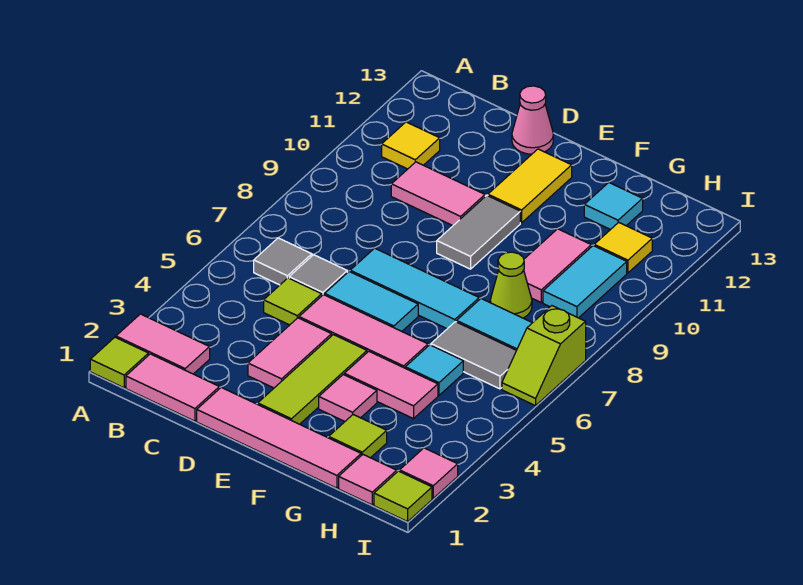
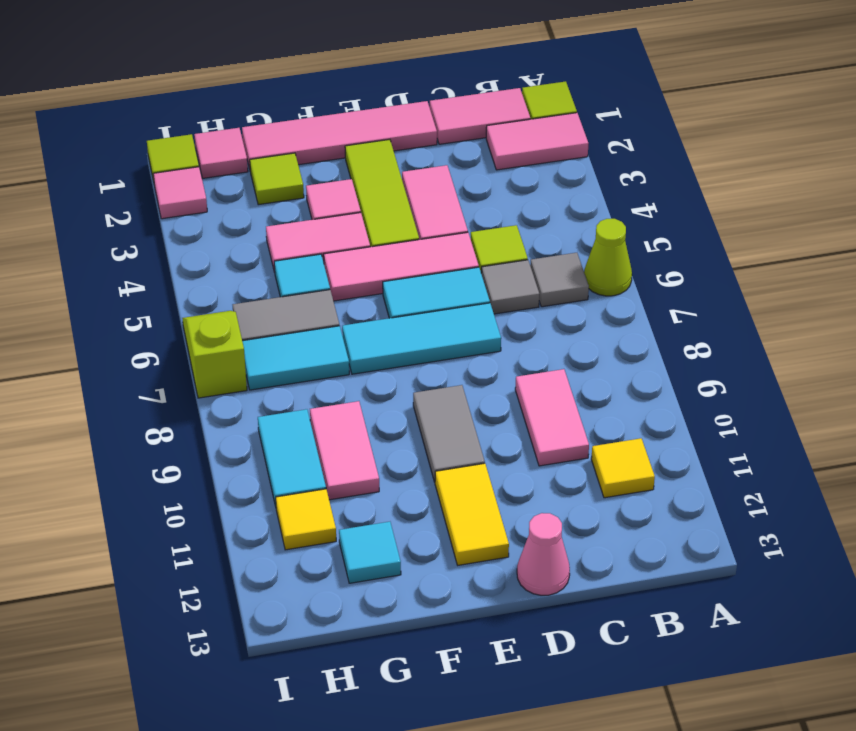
pink tile C10:D10 level 1 -> pink tile C9:C10 level 1
lime cone G8 level 1 -> lime cone A6 level 1

